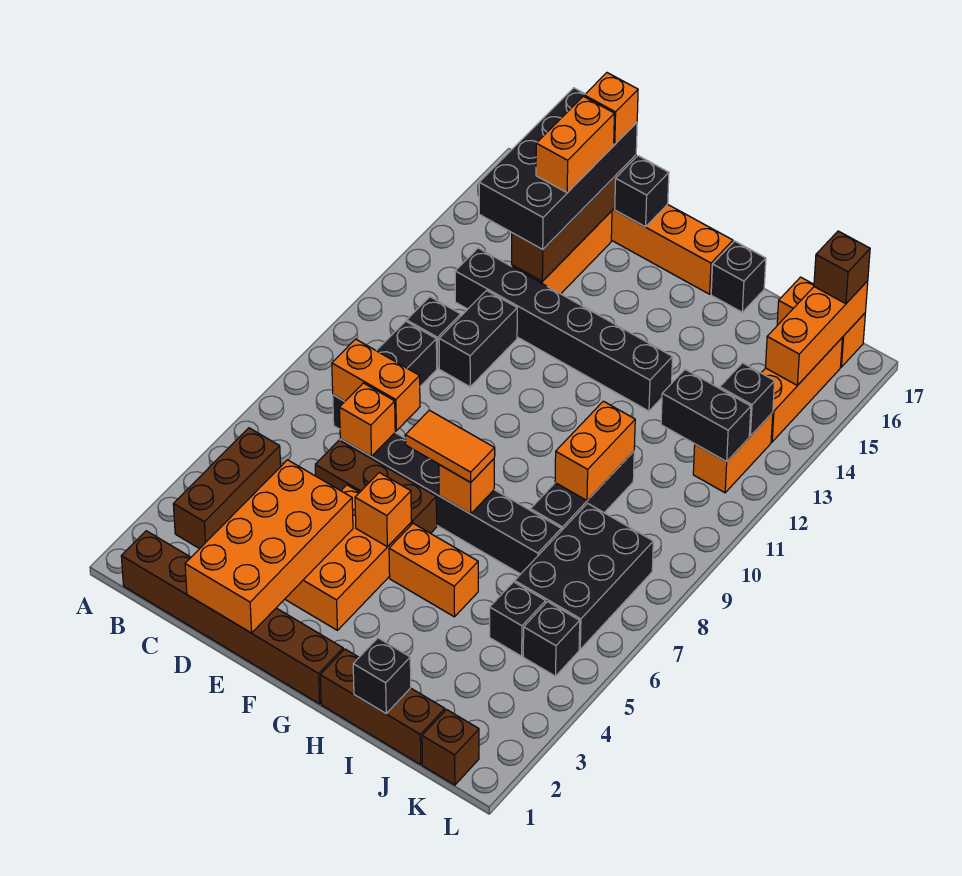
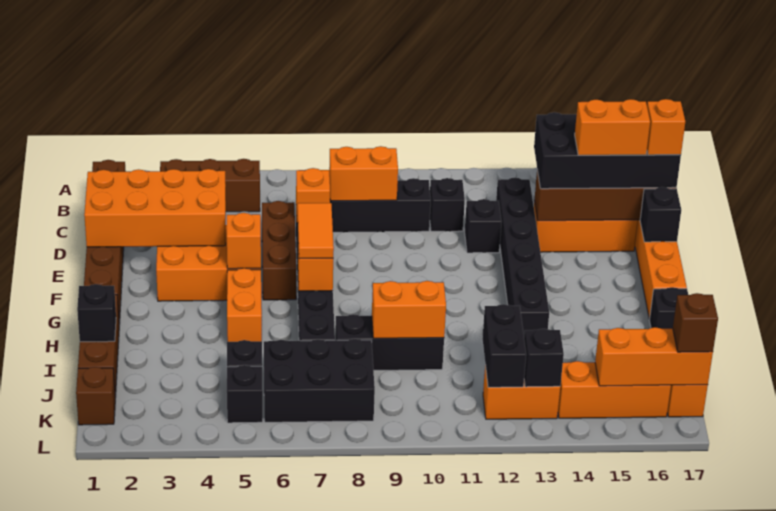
orange brick C8:D8 level 2 -> orange brick C8:C9 level 2
black brick D11:D12 level 1 -> black brick D12 level 1

